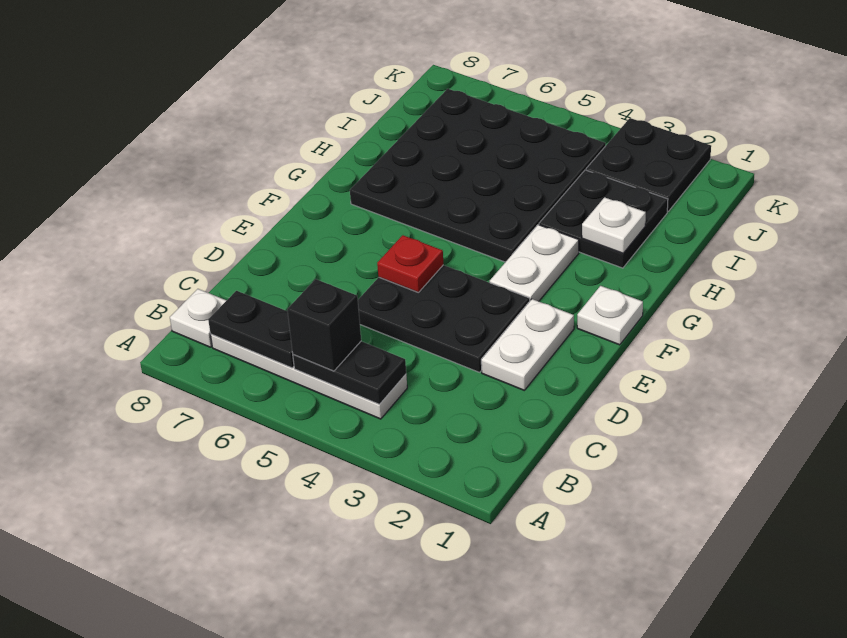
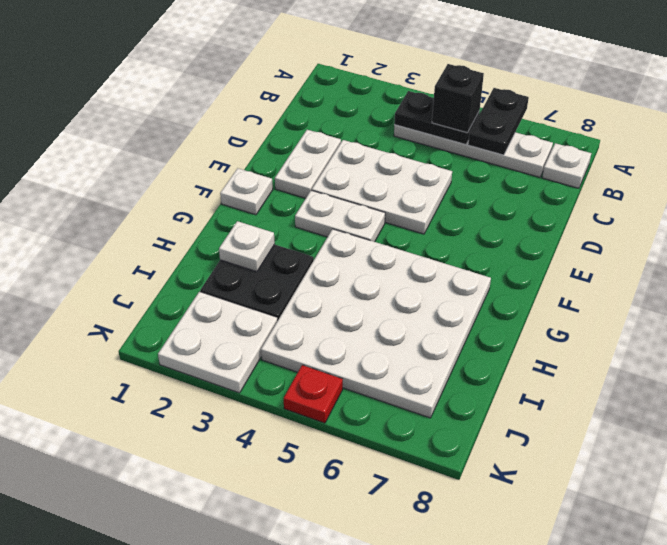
black plate B6:B7 level 2 -> black plate A6:B6 level 2
black plate D3:E5 level 1 -> white plate D3:E5 level 1
red plate E5 level 2 -> red plate K5 level 1
white plate F3:G3 level 1 -> white plate F3:F4 level 1
black plate G4:J7 level 1 -> white plate G4:J7 level 1
black plate J2:K3 level 1 -> white plate J2:K3 level 1

